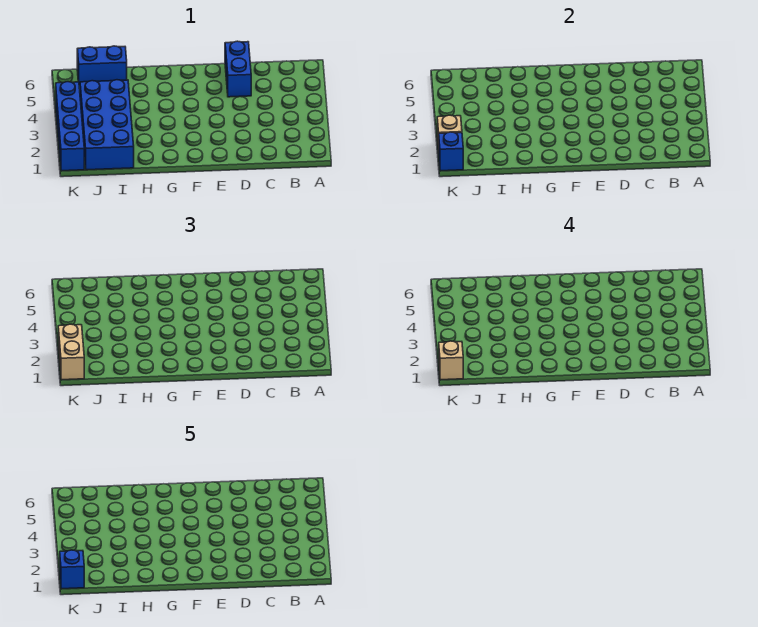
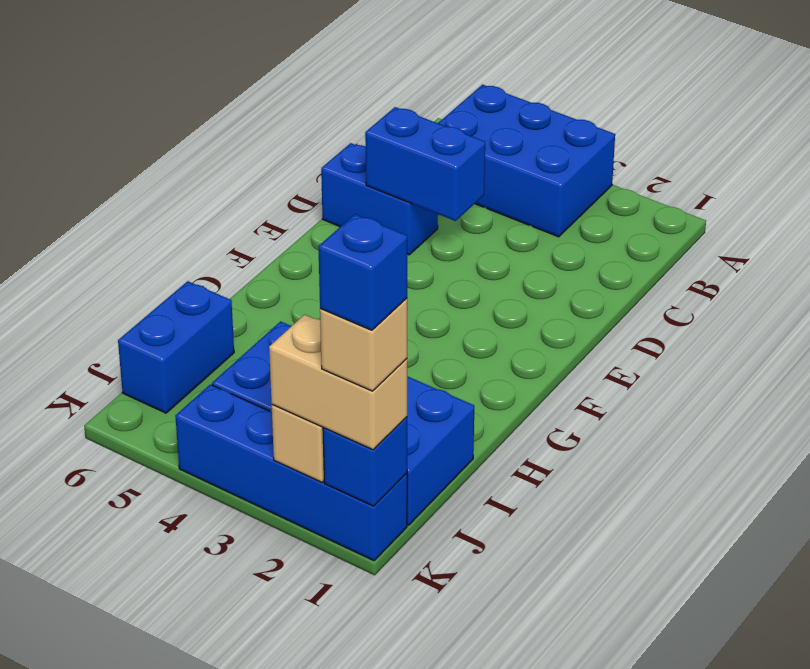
none -> blue brick A3:B5 level 1
none -> blue brick D4:D5 level 2

